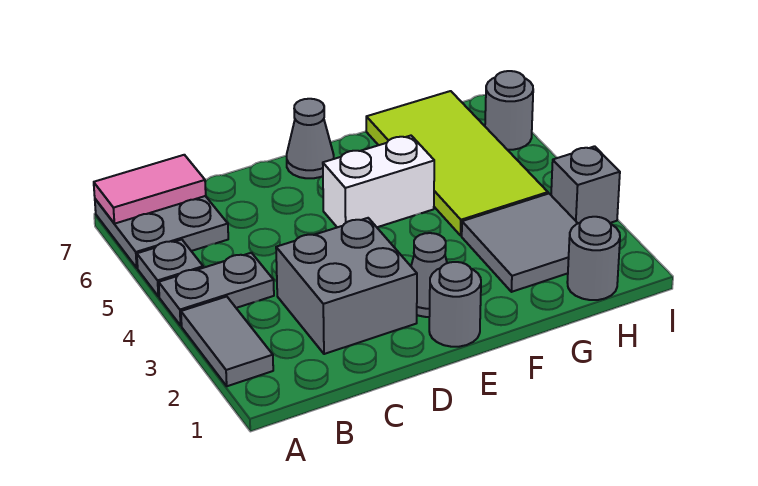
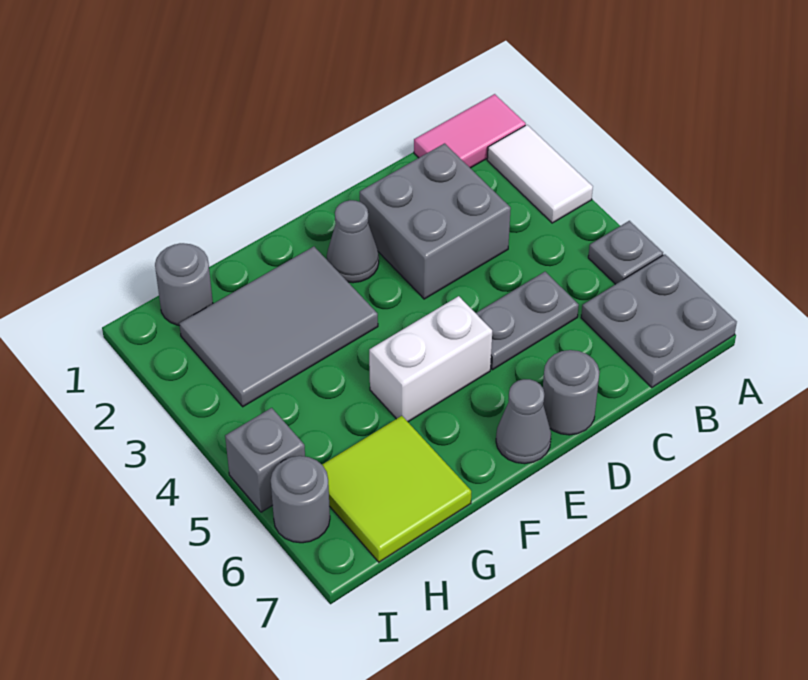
grey tile A2:A3 level 1 -> white tile A2:A3 level 1
grey plate A4:B4 level 1 -> grey plate C5:D5 level 1
pink tile A7:B7 level 2 -> pink tile A1:B1 level 1
grey round brick E1 level 1 -> grey round brick D7 level 1
grey tile G2:H3 level 1 -> grey tile F2:H3 level 1
lime tile G4:H7 level 1 -> lime tile G6:H7 level 1
grey brick I3 level 1 -> grey brick I5 level 1

